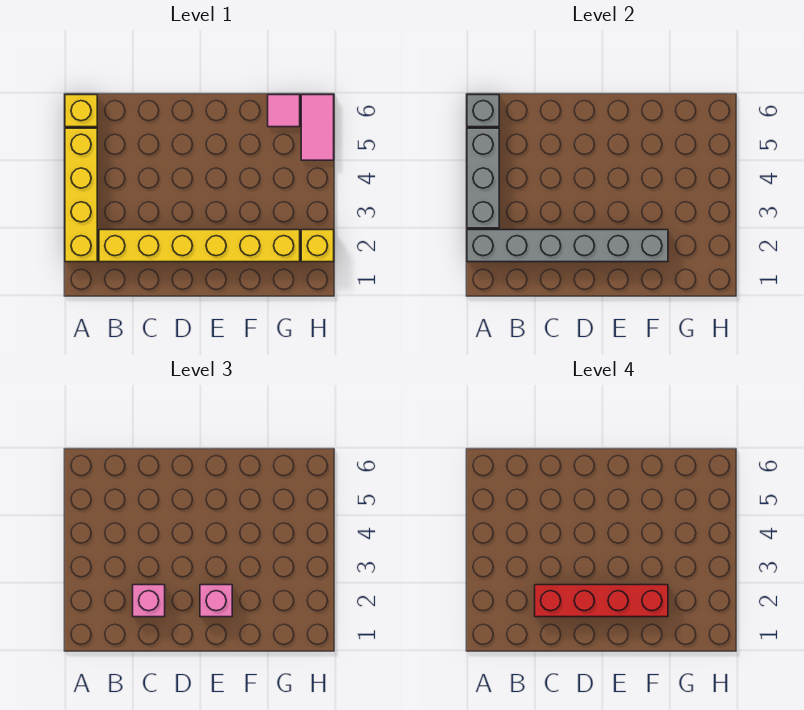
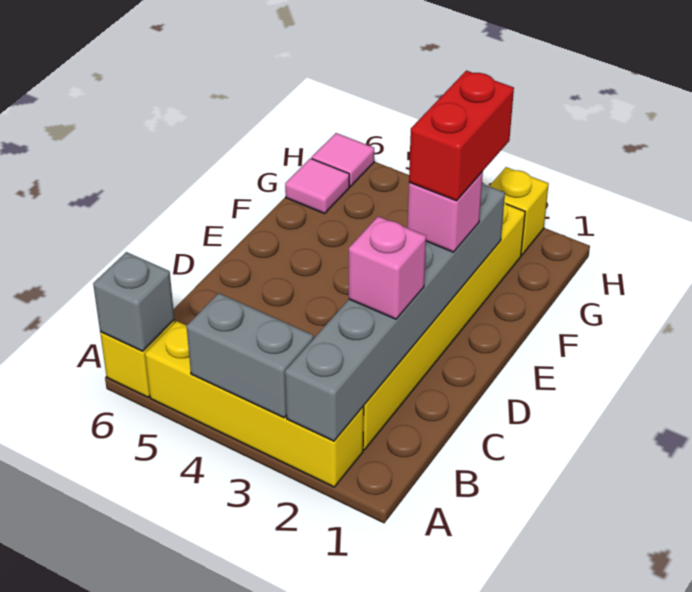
grey brick A3:A5 level 2 -> grey brick A3:A4 level 2
red brick C2:F2 level 4 -> red brick E2:F2 level 4
pink tile H5:H6 level 1 -> pink tile H6 level 1

